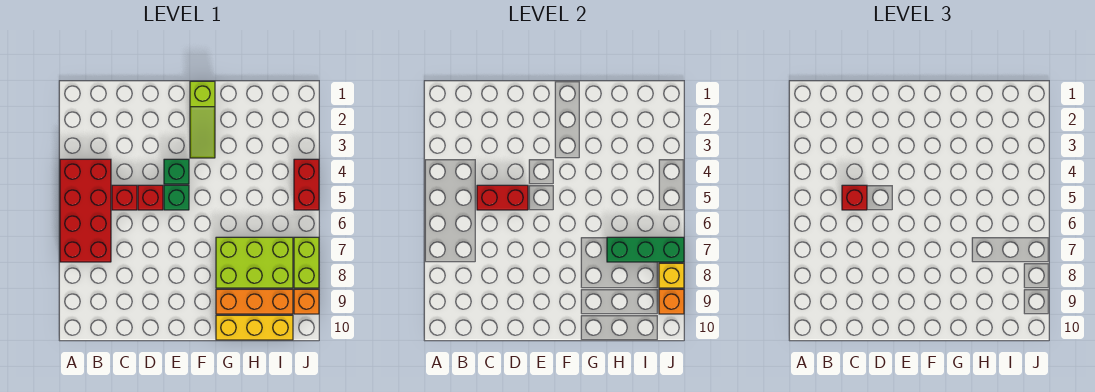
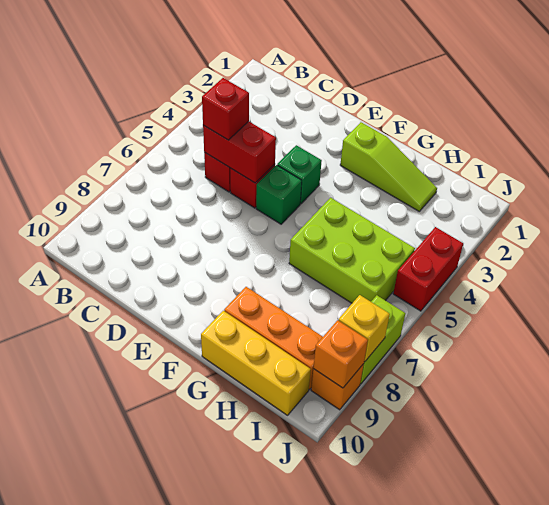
red brick A4:B7 level 1 -> none
lime slope F1:F3 level 1 top 1 -> lime slope F2:H2 level 1 top F
lime brick G7:I8 level 1 -> lime brick G5:I6 level 1
green brick H7:J7 level 2 -> none

